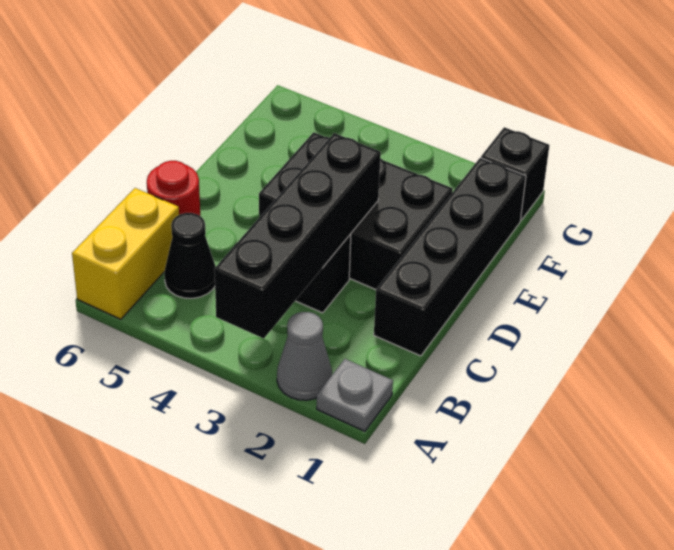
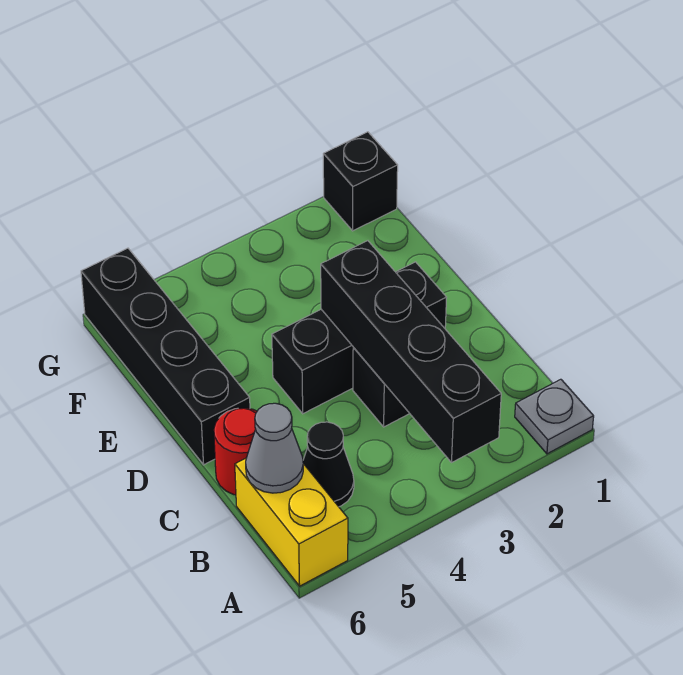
grey cone A2 level 1 -> grey cone B6 level 2
black brick C1:F1 level 1 -> black brick D6:G6 level 1
black brick D2:E4 level 1 -> black brick D2:D4 level 1

